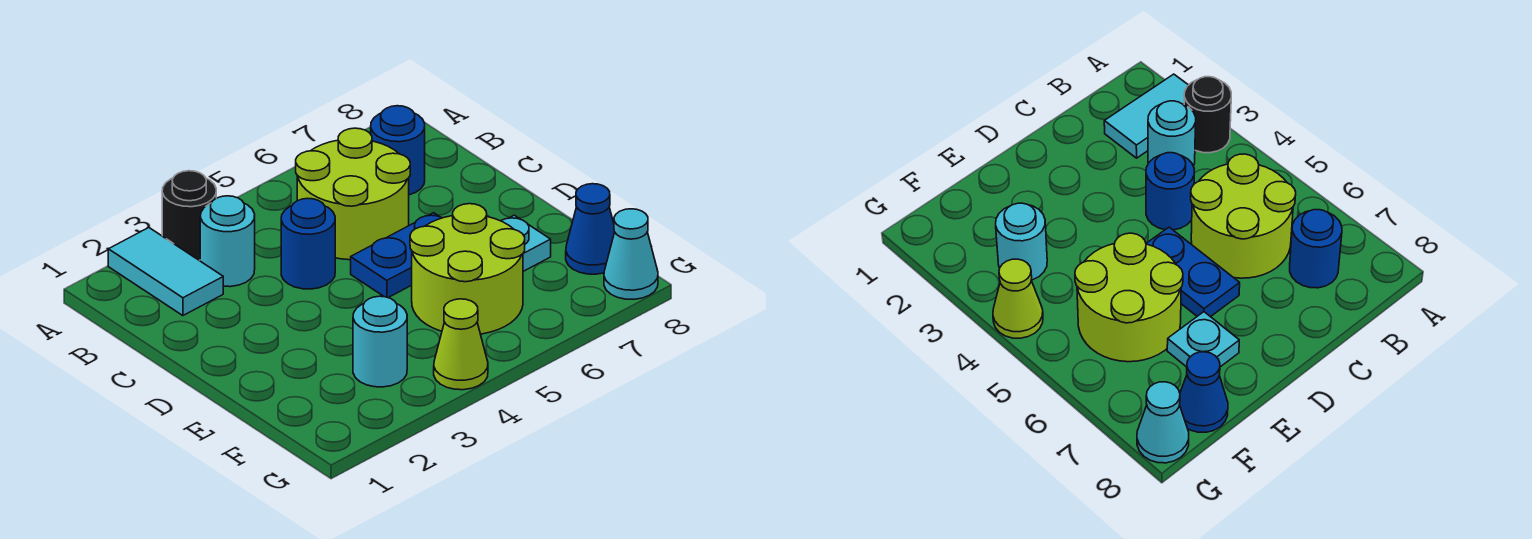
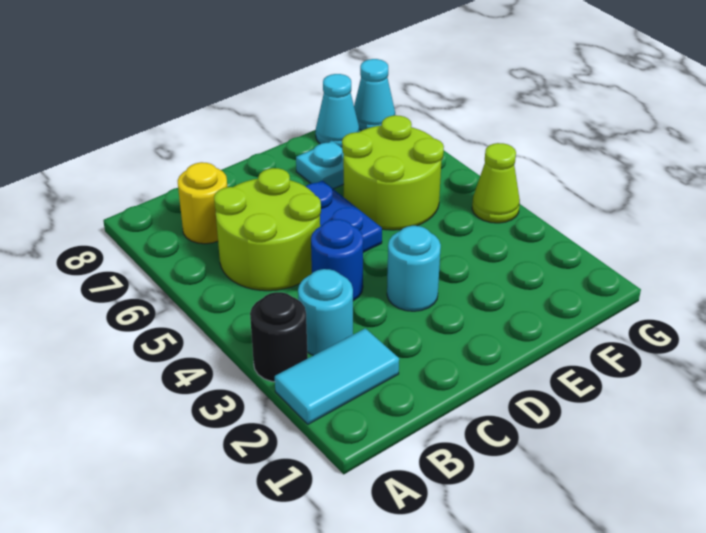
blue round brick B7 level 1 -> yellow round brick B7 level 1
cyan round brick F3 level 1 -> cyan round brick D3 level 1
blue cone F8 level 1 -> cyan cone F8 level 1

